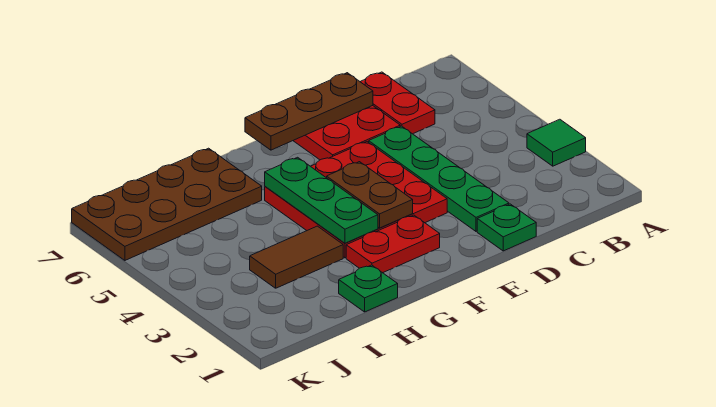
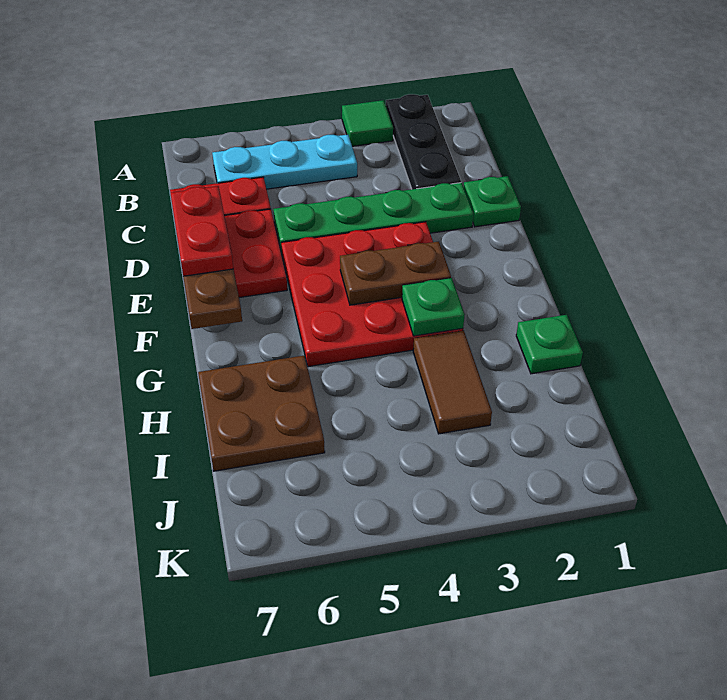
none -> black plate A2:C2 level 1
none -> cyan plate B4:B6 level 1
red plate F2:G2 level 1 -> red plate D7:E7 level 3
green plate G3:G5 level 2 -> green plate G3 level 2
brown plate H6:K7 level 1 -> brown plate H6:I7 level 1

